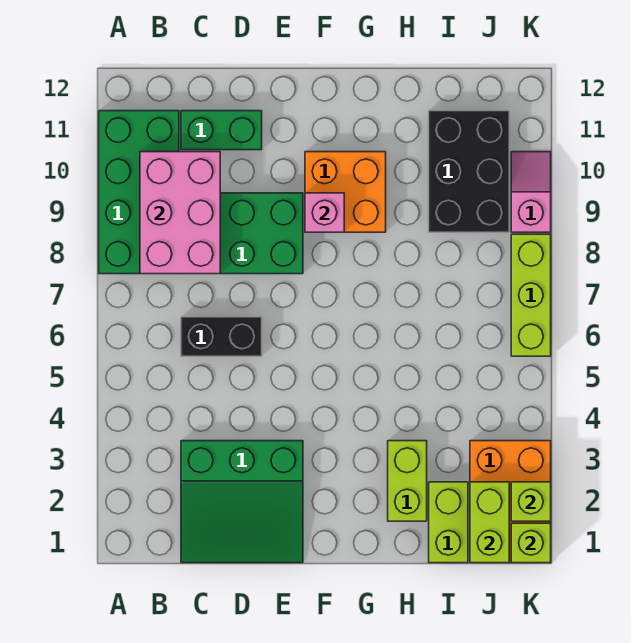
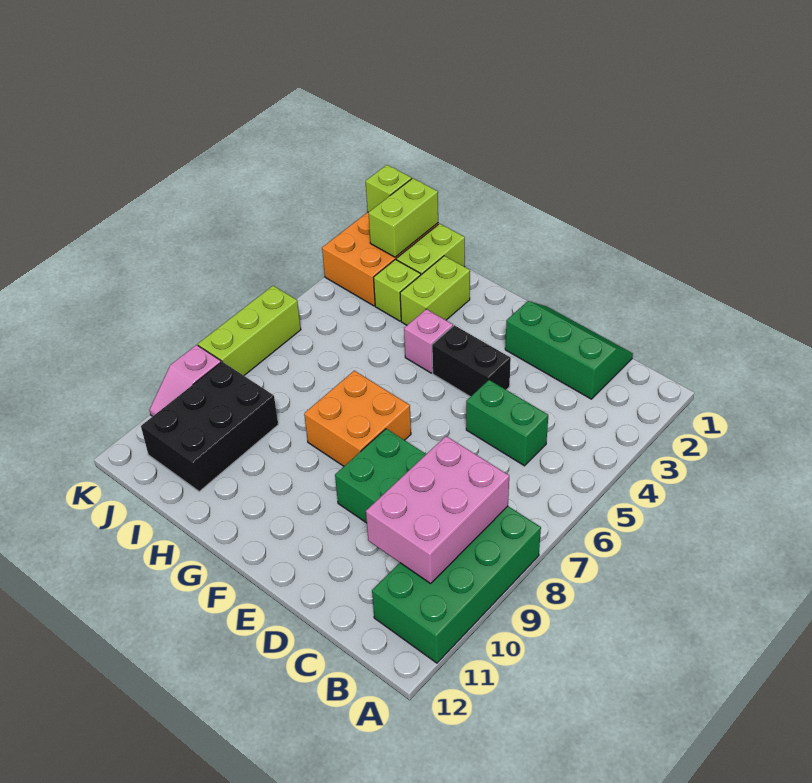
green slope C1:E3 level 1 top 3 -> green slope C1:E2 level 1 top 2
black brick C6:D6 level 1 -> black brick E4:F4 level 1
green brick C11:D11 level 1 -> green brick C5:D5 level 1
orange brick F9:G10 level 1 -> orange brick F7:G8 level 1
pink brick F9 level 2 -> pink brick G4 level 1
lime brick K2 level 2 -> lime brick I3 level 1

